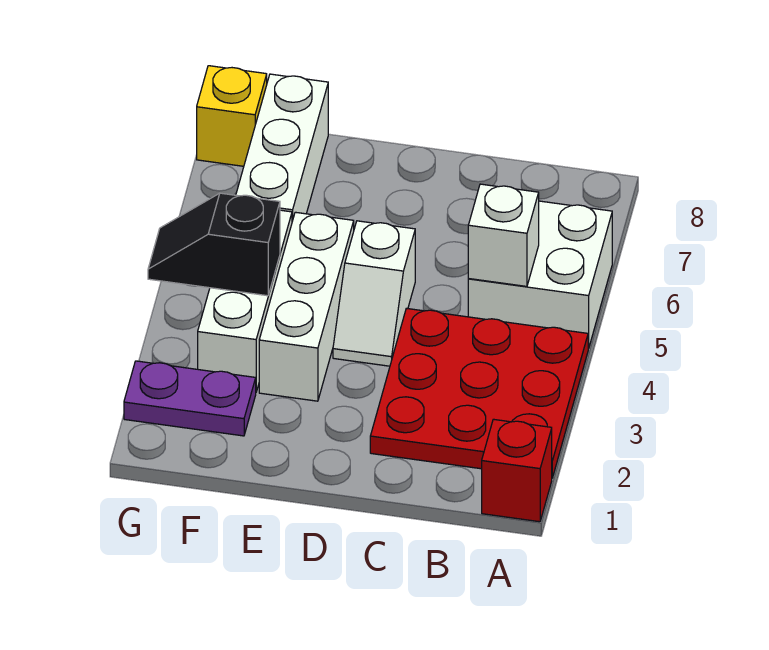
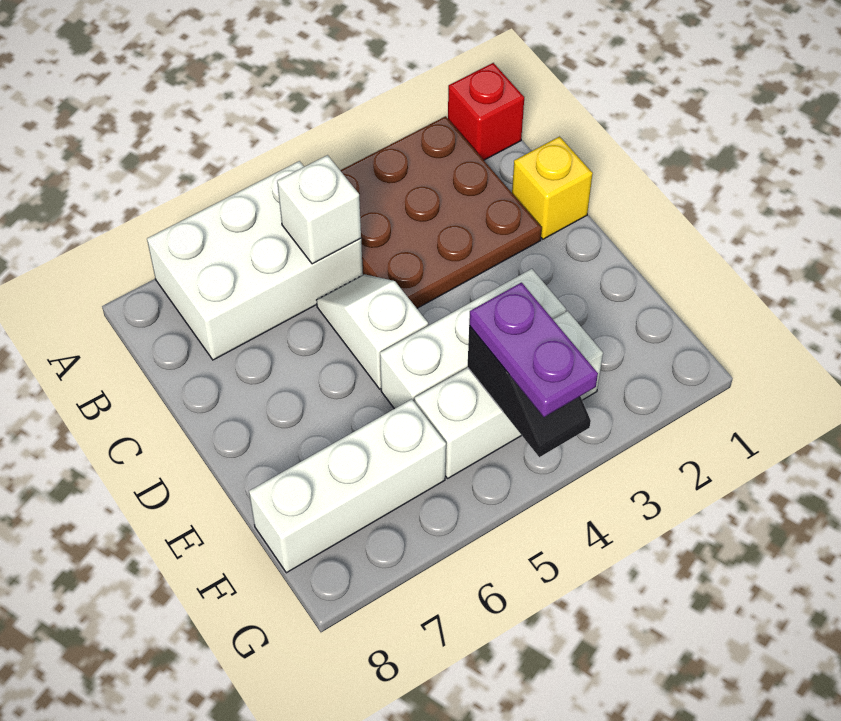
red plate A2:C4 level 1 -> brown plate A2:C4 level 1
white brick A5:B6 level 1 -> white brick A5:B7 level 1
white slope D4:D5 level 1 top 5 -> white slope C5:D5 level 1 top D
purple plate F2:G2 level 1 -> purple plate F4:G4 level 3
yellow brick G8 level 1 -> yellow brick C1 level 1

